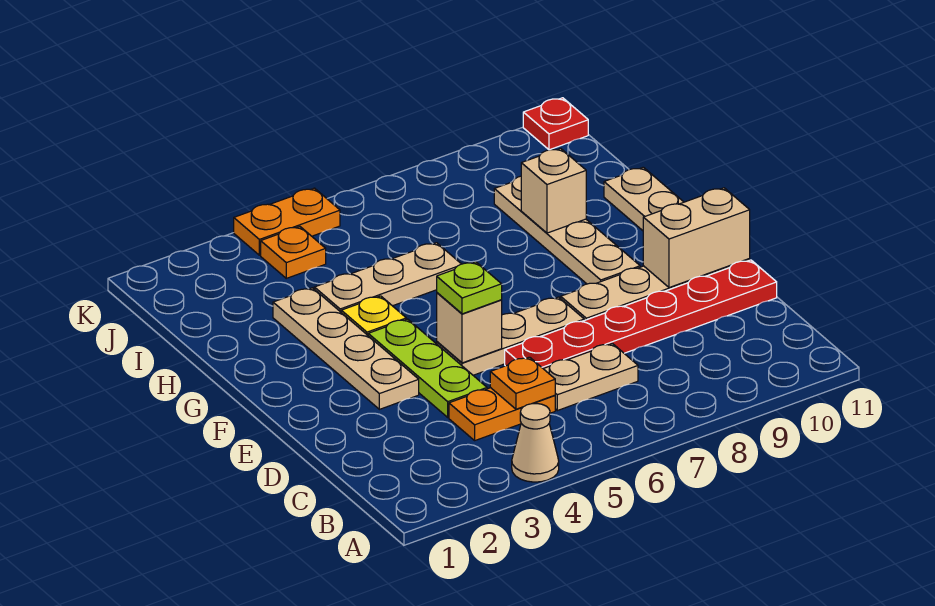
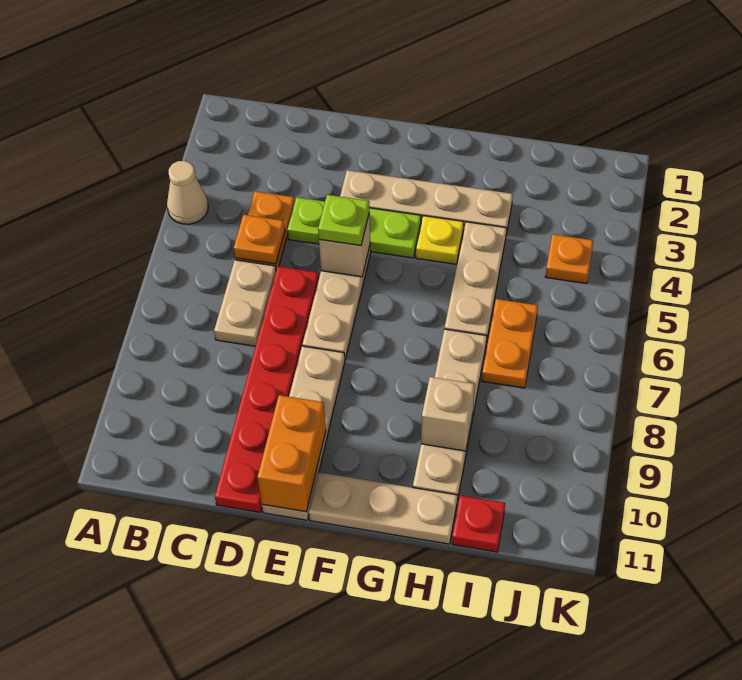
tan brick E10:E11 level 2 -> orange brick E10:E11 level 2
tan plate F9:I9 level 1 -> tan plate H7:H10 level 1
orange plate K4:K5 level 1 -> orange plate I6:I7 level 1
red plate K11 level 1 -> red plate I11 level 1

